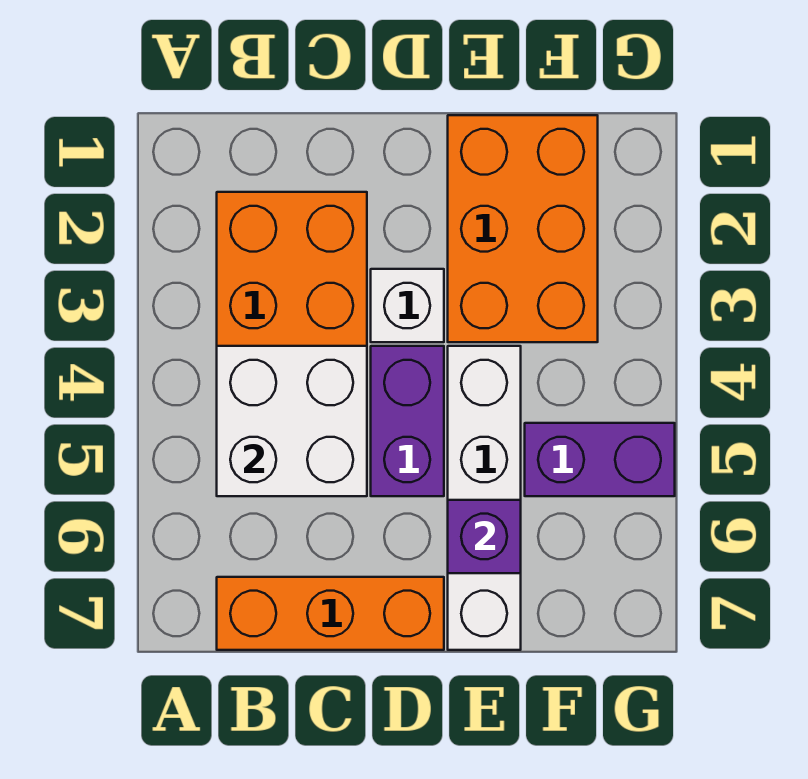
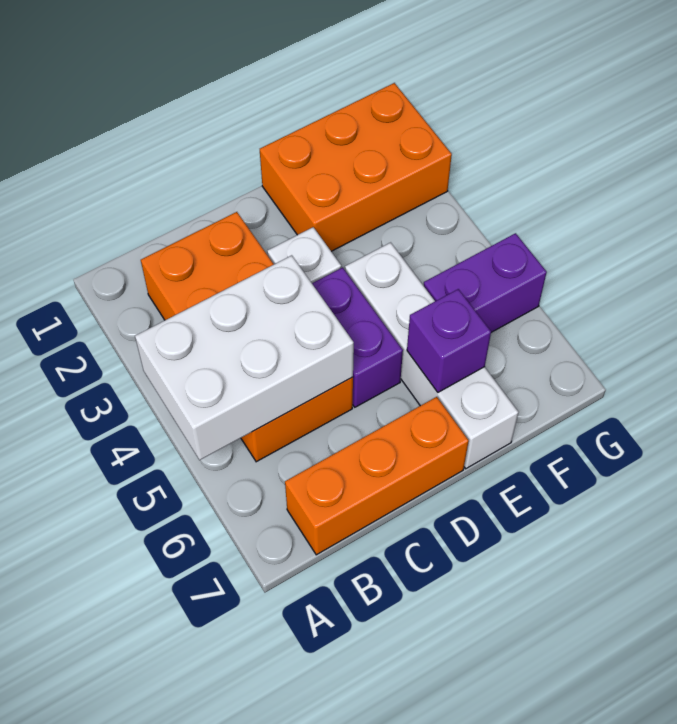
white brick B4:C5 level 2 -> white brick A4:C5 level 2
orange brick E1:F3 level 1 -> orange brick E1:G2 level 1

